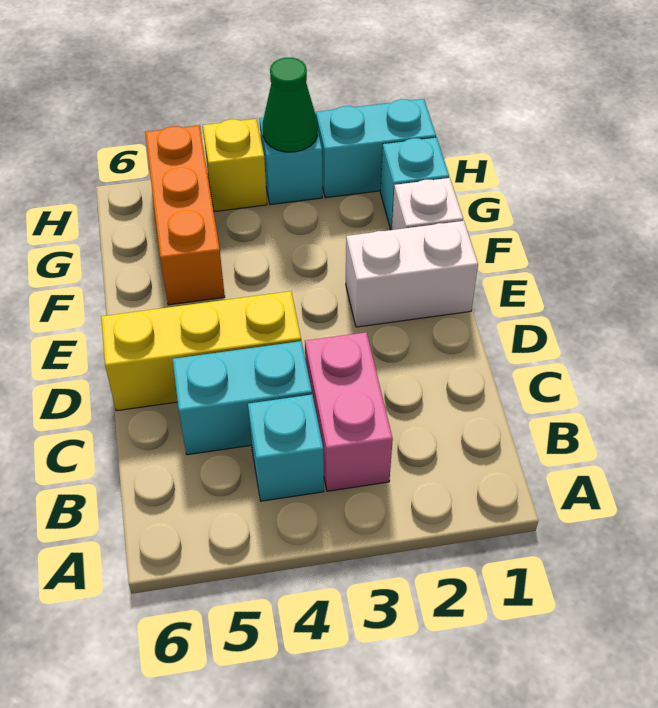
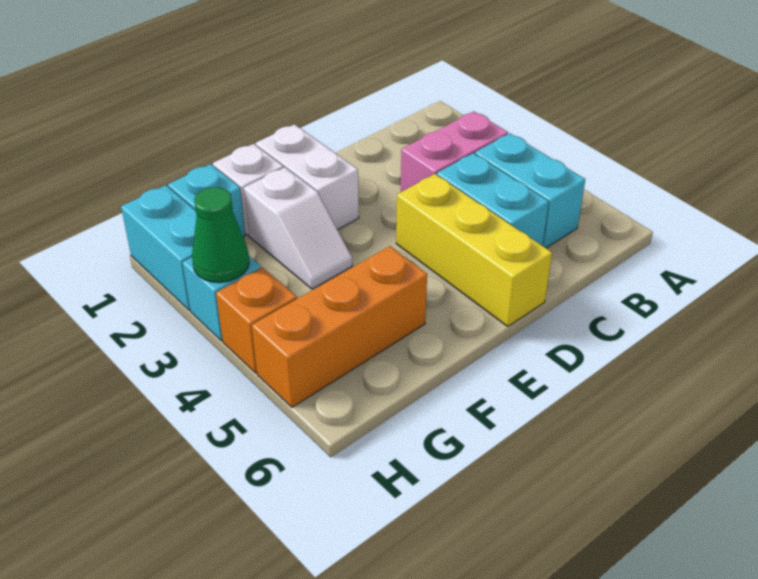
cyan brick B4 level 1 -> cyan brick B4:B5 level 1
none -> white slope F2:F3 level 1 top 2
yellow brick H4 level 1 -> orange brick H4 level 1

